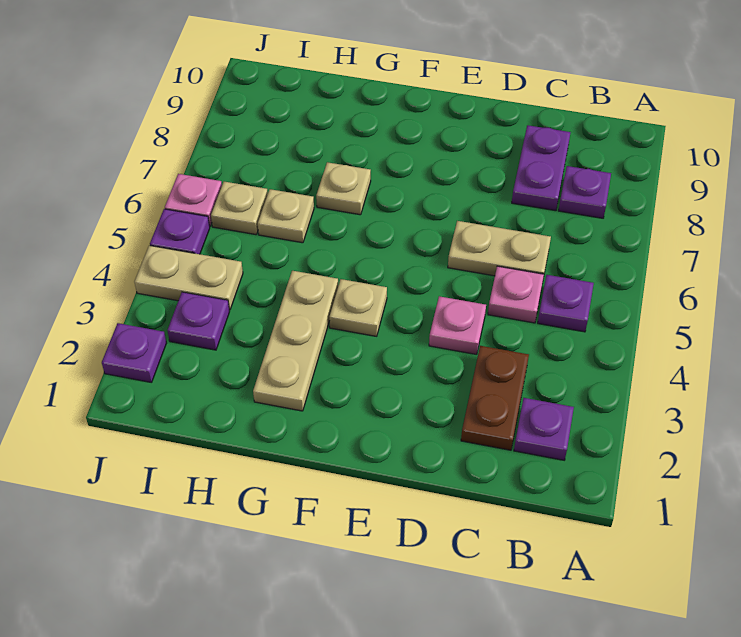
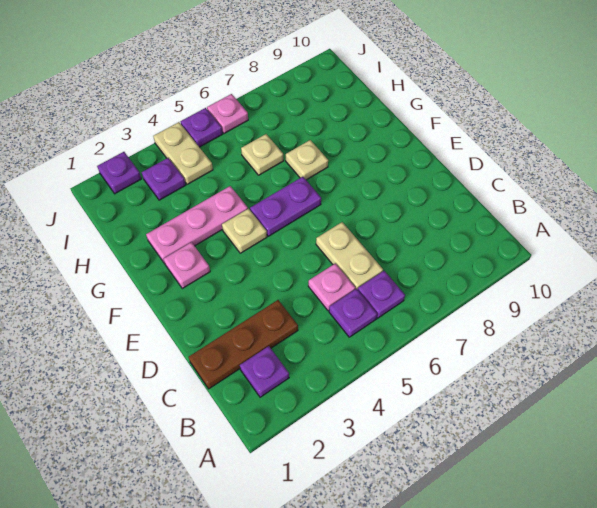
purple plate B8 level 1 -> purple plate B6 level 1
brown plate C2:C3 level 1 -> brown plate C1:C3 level 1
purple plate C8:C9 level 1 -> purple plate F5:F6 level 1
pink plate D4 level 1 -> pink plate F2 level 1
tan plate G2:G4 level 1 -> pink plate G2:G4 level 1
tan plate I6 level 1 -> none

